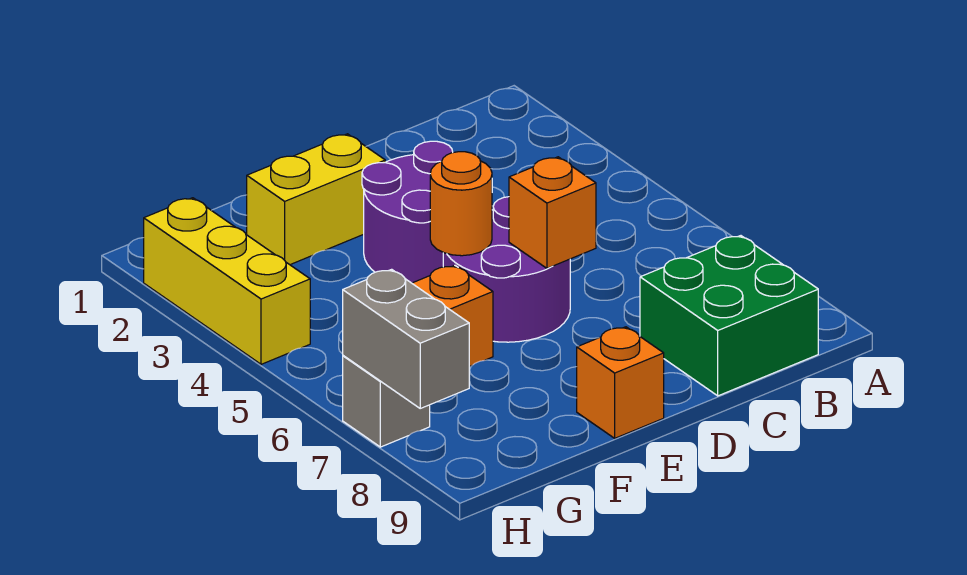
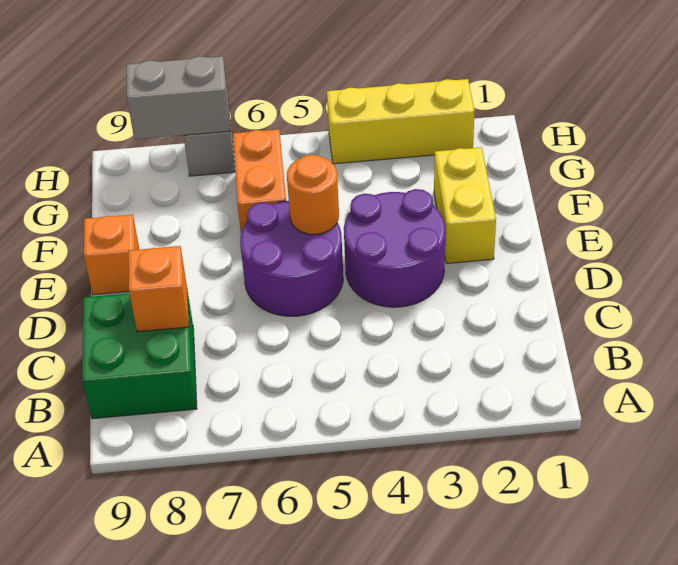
orange brick D6 level 2 -> orange brick C8 level 2

